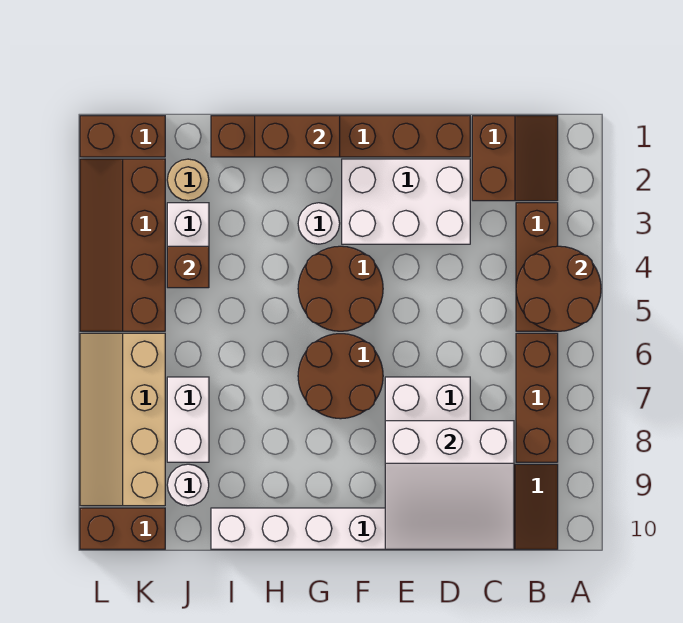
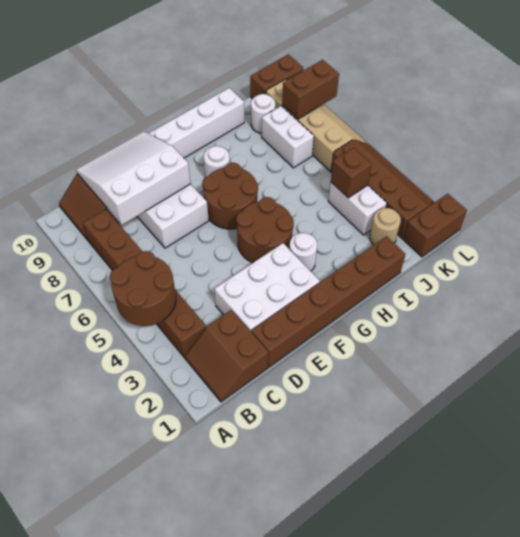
brown brick G1:H1 level 2 -> brown brick K8:L8 level 2
none -> white round brick G8 level 1

